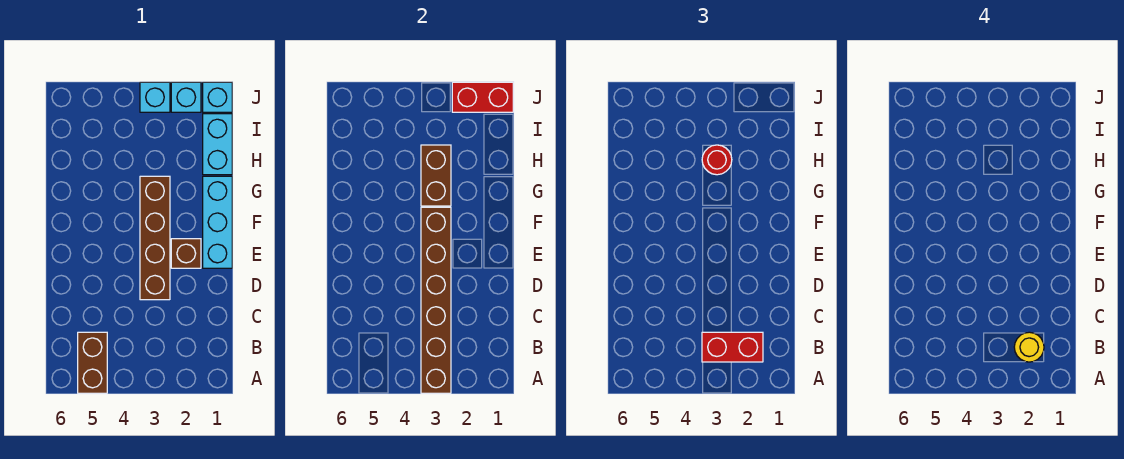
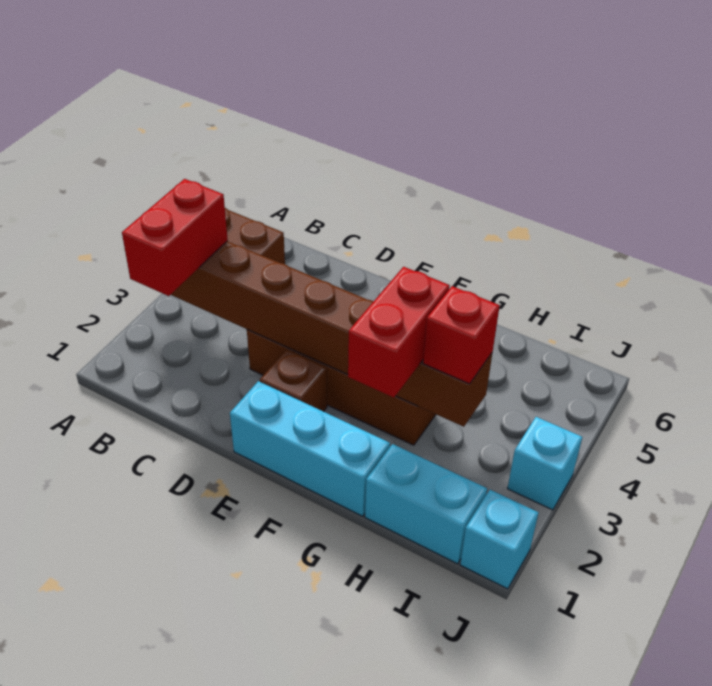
yellow round brick B2 level 4 -> none
red round brick H3 level 3 -> red brick H3 level 3
red brick J1:J2 level 2 -> red brick G2:G3 level 3
cyan brick J2 level 1 -> none

